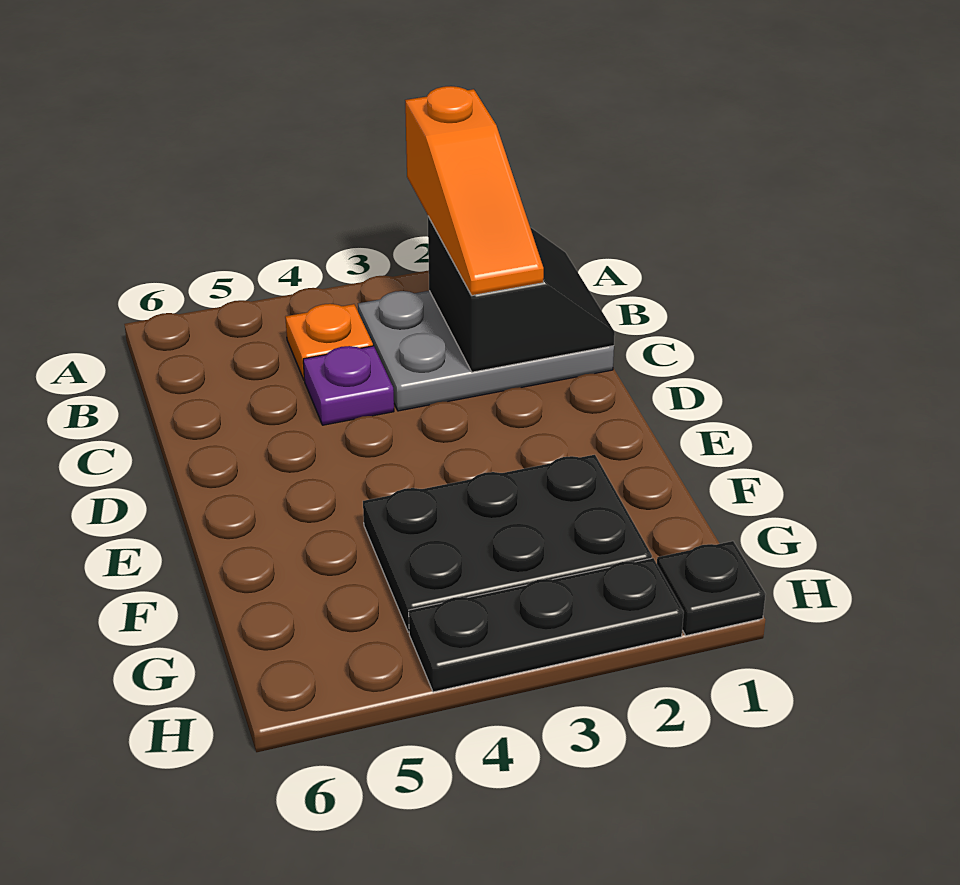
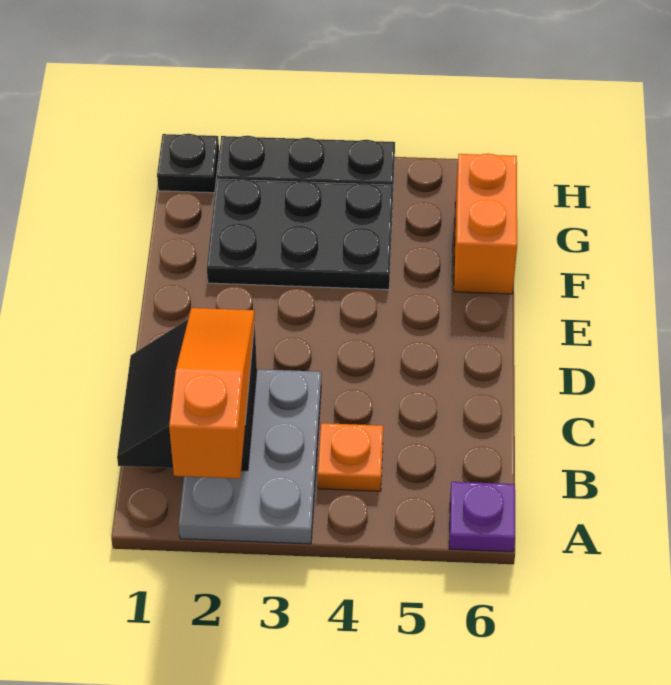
grey plate B1:C3 level 1 -> grey plate A2:C3 level 1
purple plate C4 level 1 -> purple plate A6 level 1
none -> orange brick F6:G6 level 1

